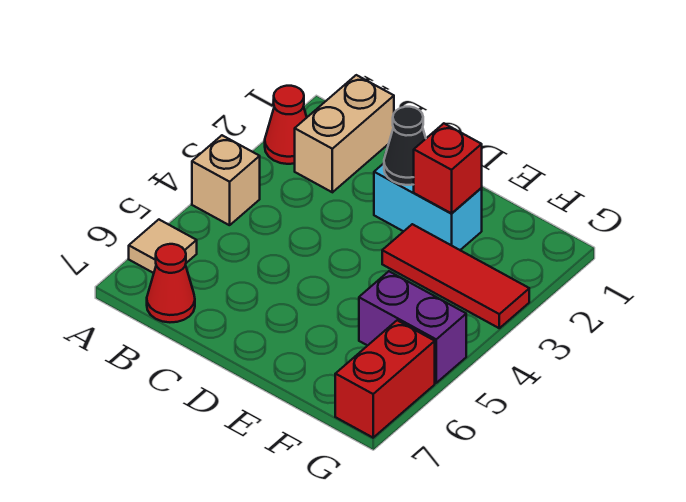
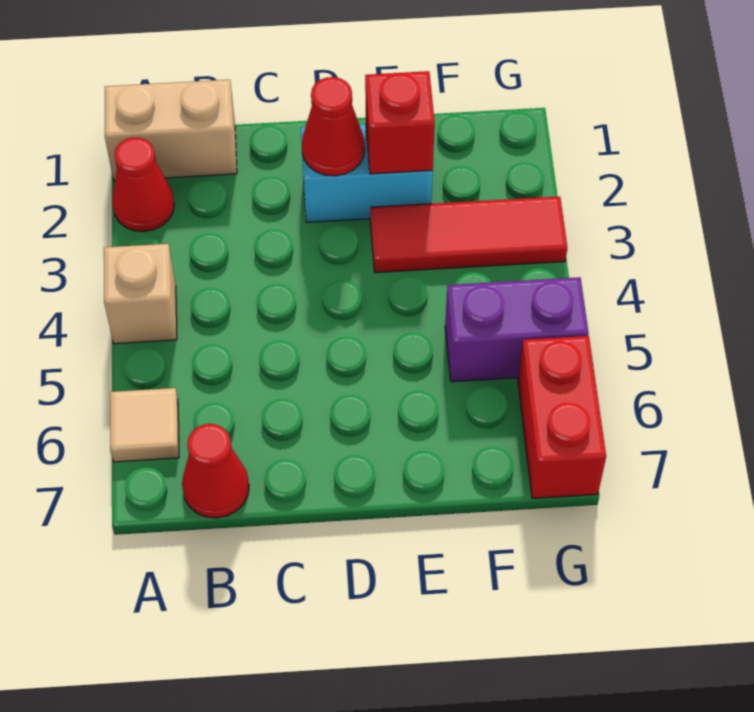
tan brick B1:B2 level 1 -> tan brick A1:B1 level 1
black cone D2 level 2 -> red cone D2 level 2

